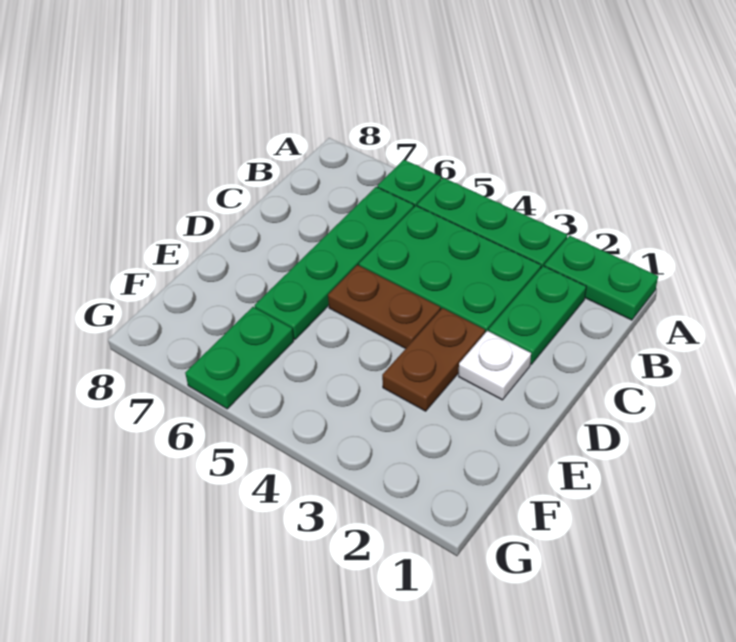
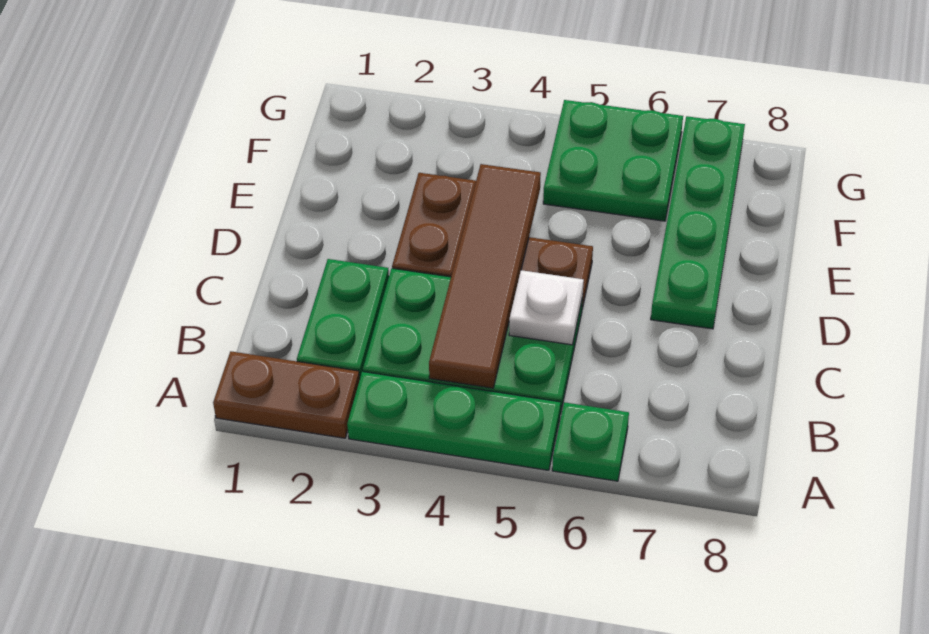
green plate A1:A2 level 1 -> brown plate A1:A2 level 1
none -> brown tile B4:E4 level 2
green plate B6:E6 level 1 -> green plate D7:G7 level 1
white plate D2 level 1 -> white plate C5 level 2
green plate F6:G6 level 1 -> green plate F5:G6 level 1

